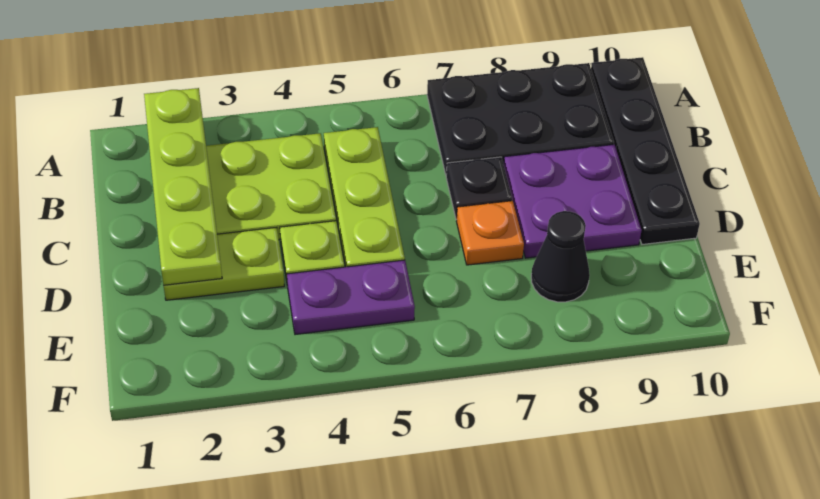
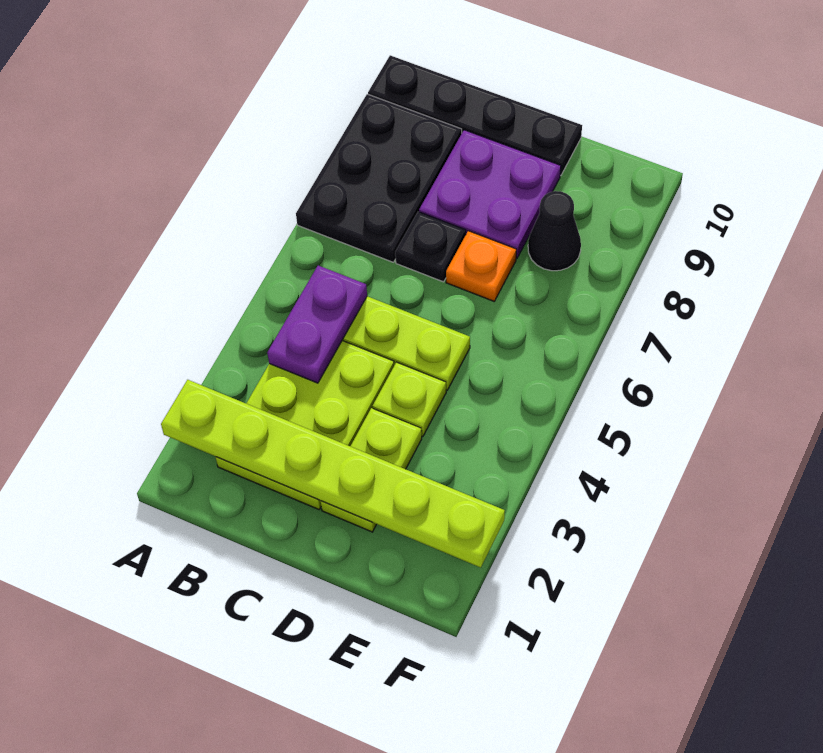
lime plate A2:D2 level 2 -> lime plate A2:F2 level 2
purple plate E4:E5 level 1 -> purple plate B4:B5 level 2

